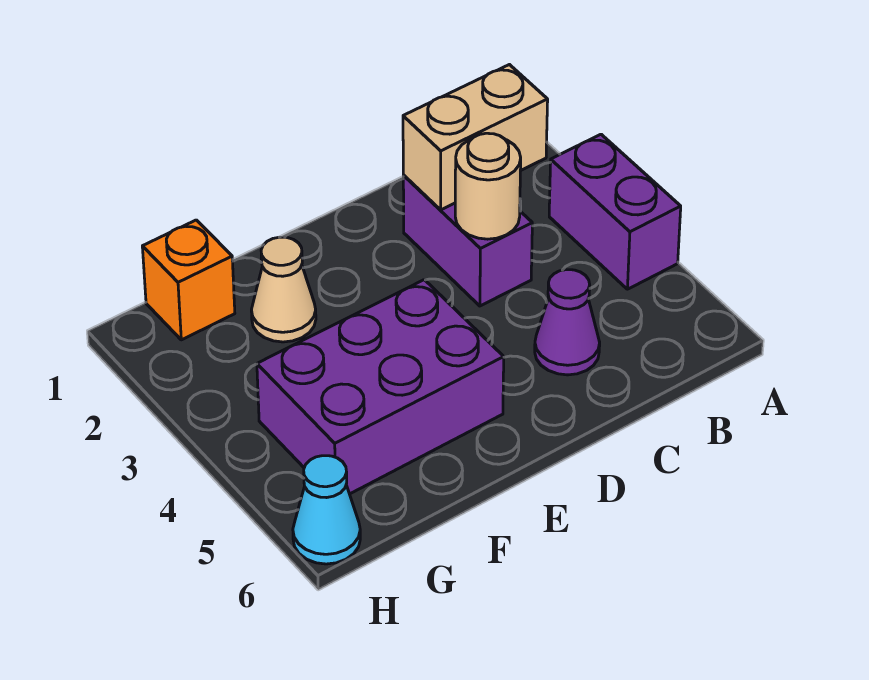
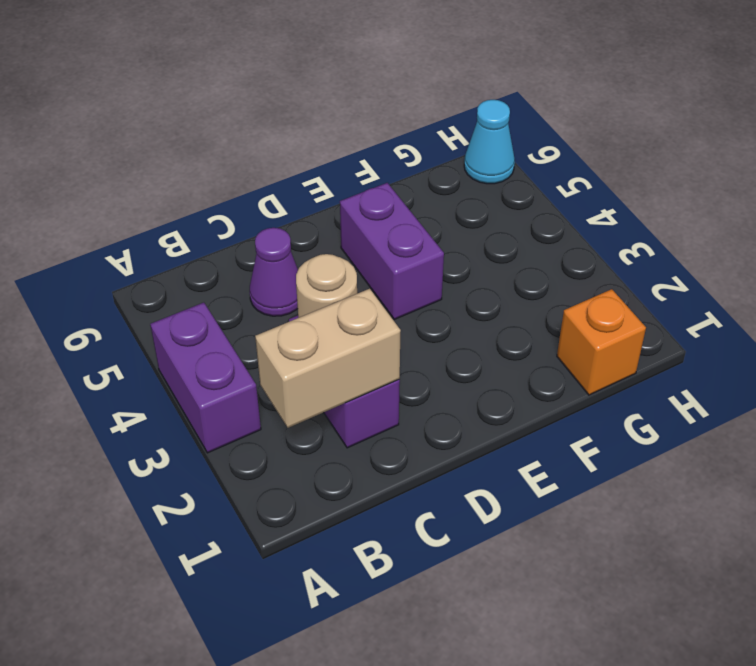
purple brick E4:G5 level 1 -> purple brick E4:E5 level 1
tan cone F2 level 1 -> none

